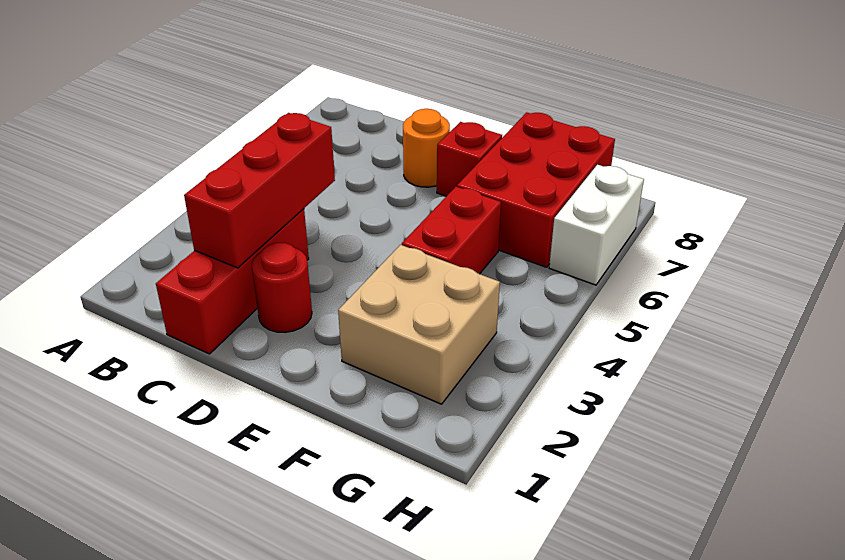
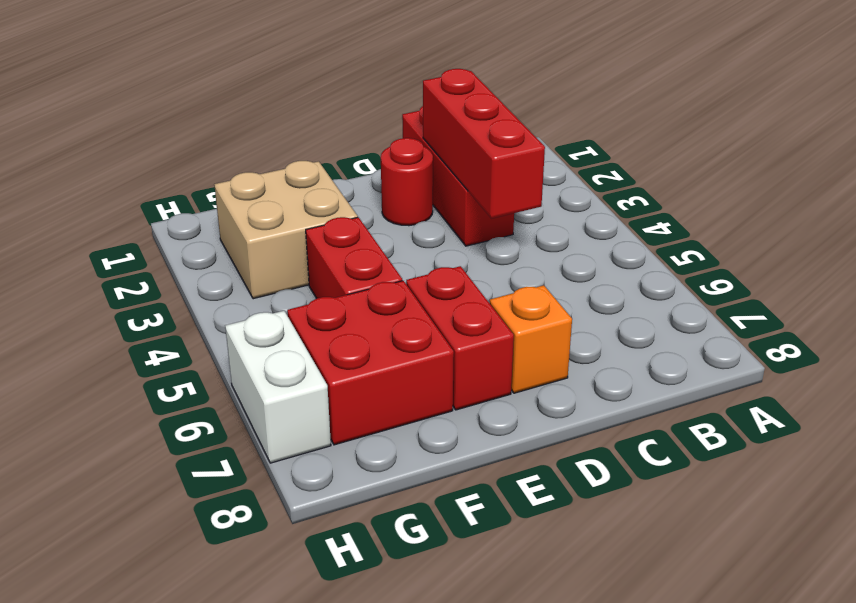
orange round brick D7 level 1 -> orange brick D7 level 1
red brick E7 level 1 -> red brick E6:E7 level 1
red brick F6:G8 level 1 -> red brick F6:G7 level 1

